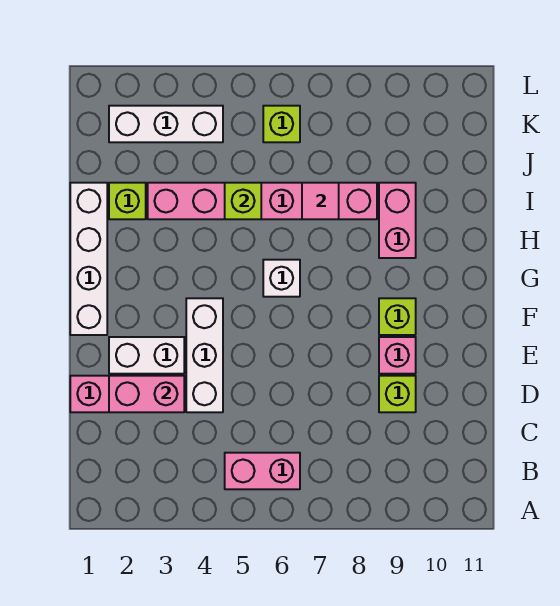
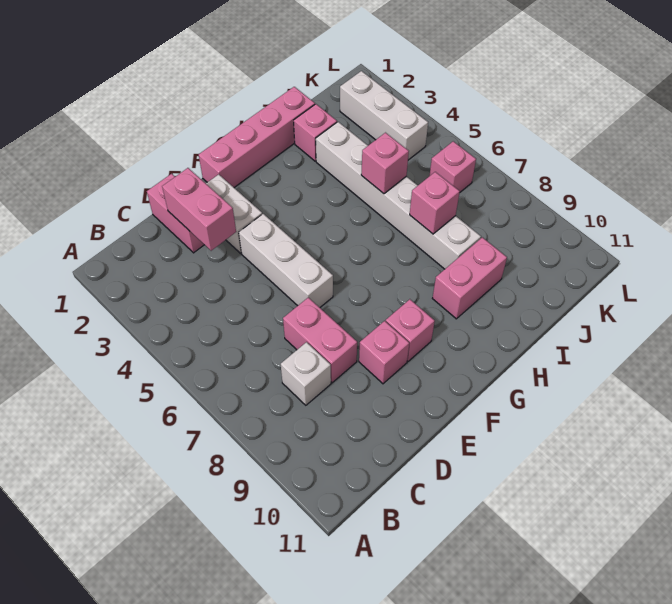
pink brick B5:B6 level 1 -> pink brick D7:D8 level 1
white brick D4:F4 level 1 -> white brick E4:E6 level 1
lime brick D9 level 1 -> none
white brick F1:I1 level 1 -> pink brick F1:I1 level 1
lime brick F9 level 1 -> pink brick F9 level 1
white brick G6 level 1 -> white brick C8 level 1
lime brick I2 level 1 -> pink brick I2 level 1
pink brick I3:I8 level 1 -> white brick I3:I8 level 1
lime brick I5 level 2 -> pink brick I5 level 2
pink tile I7 level 2 -> pink brick I7 level 2
lime brick K6 level 1 -> pink brick K6 level 1

